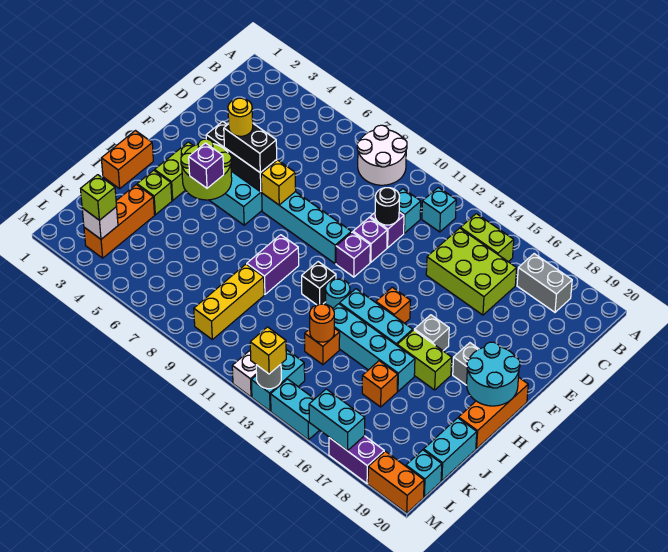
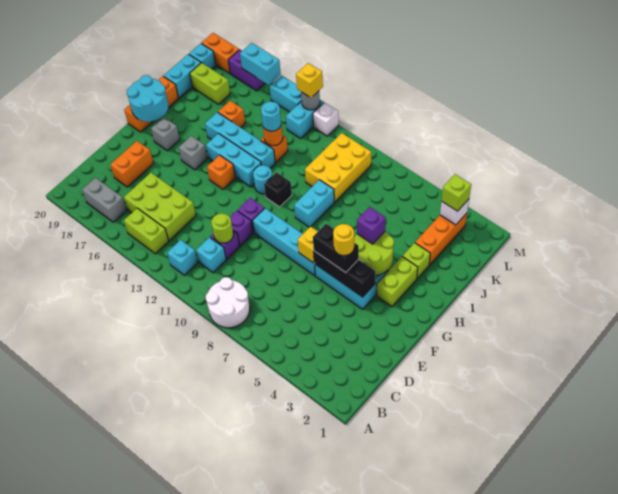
black round brick D11 level 2 -> lime round brick D11 level 2
orange brick H1:I1 level 1 -> orange brick D18:E18 level 1
purple brick H9:I9 level 1 -> cyan brick H9:I9 level 1
lime brick H16:H17 level 1 -> lime brick K18:K19 level 1
yellow brick J9:L9 level 1 -> yellow brick J9:L10 level 1
none -> cyan round brick J13 level 3

